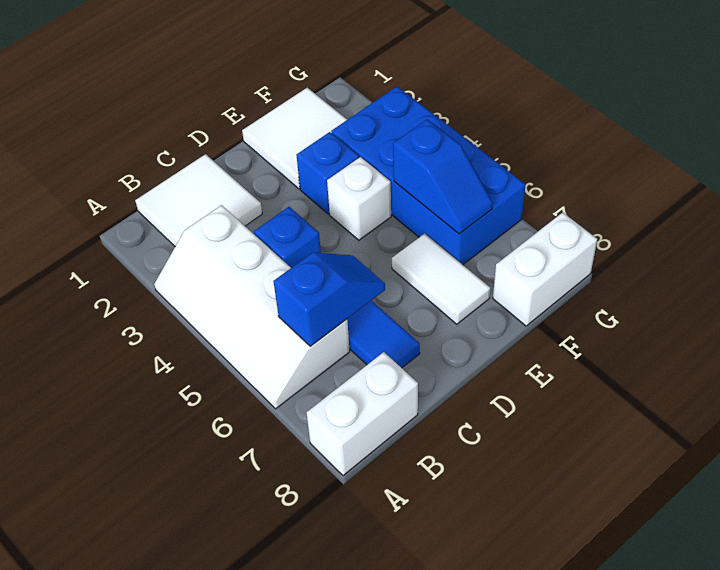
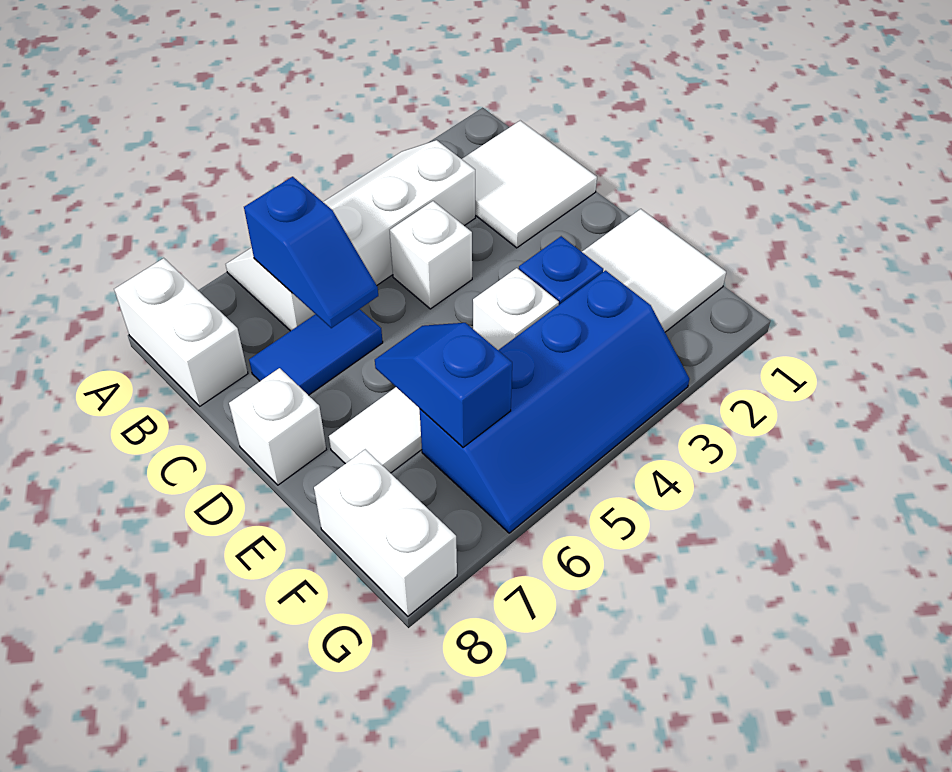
blue brick C4 level 1 -> white brick C4 level 1
none -> white brick D8 level 1
blue brick F3:G6 level 1 -> blue slope F3:G6 level 1 top F
blue slope F5:F6 level 2 top 5 -> blue slope E6:F6 level 2 top F

